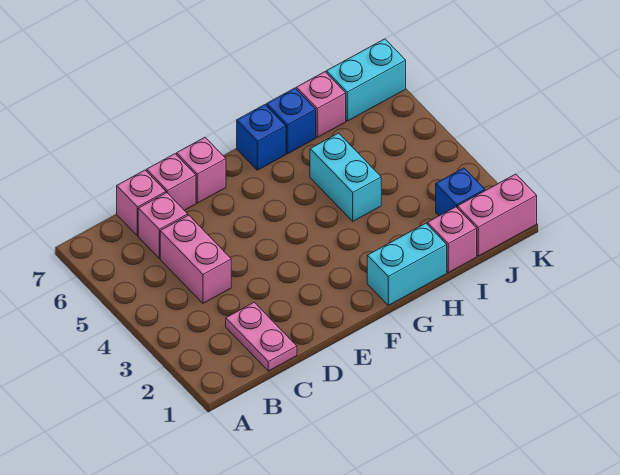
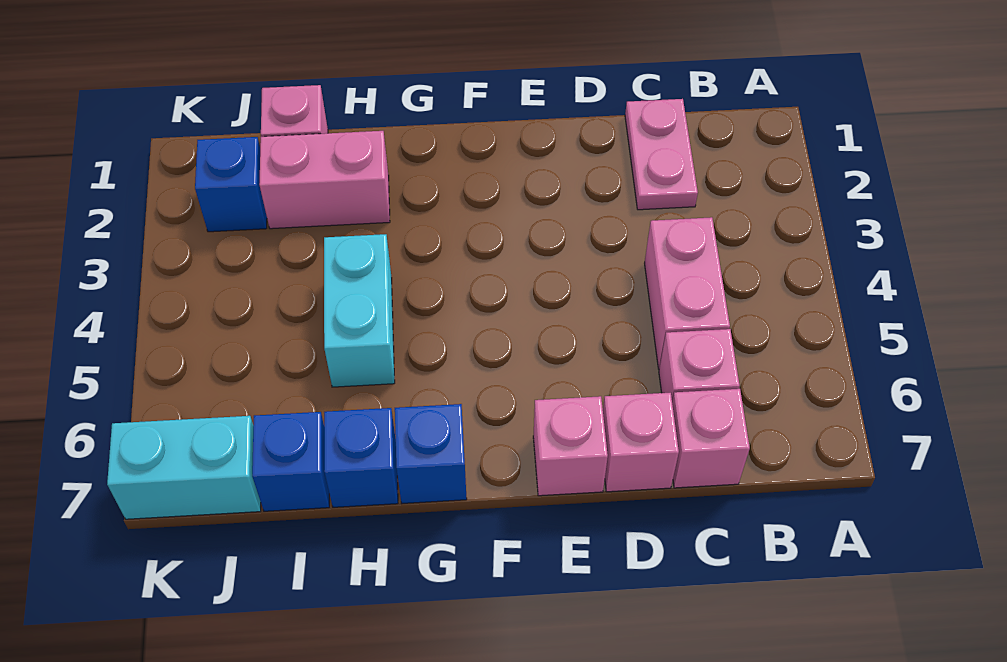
cyan brick G1:H1 level 1 -> none
pink brick I7 level 1 -> blue brick I7 level 1
pink brick J1:K1 level 1 -> pink brick H2:I2 level 1

